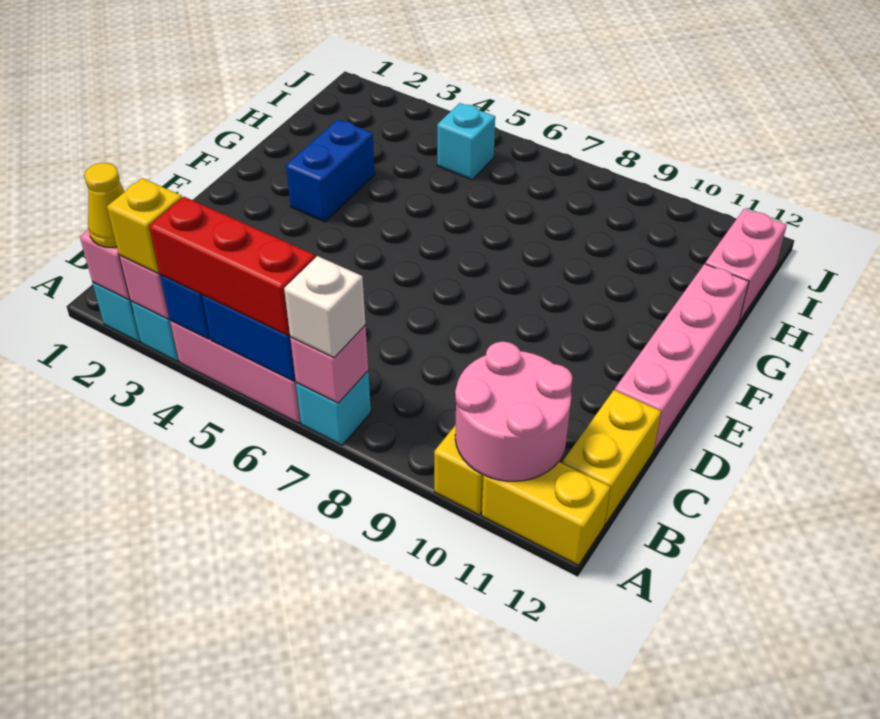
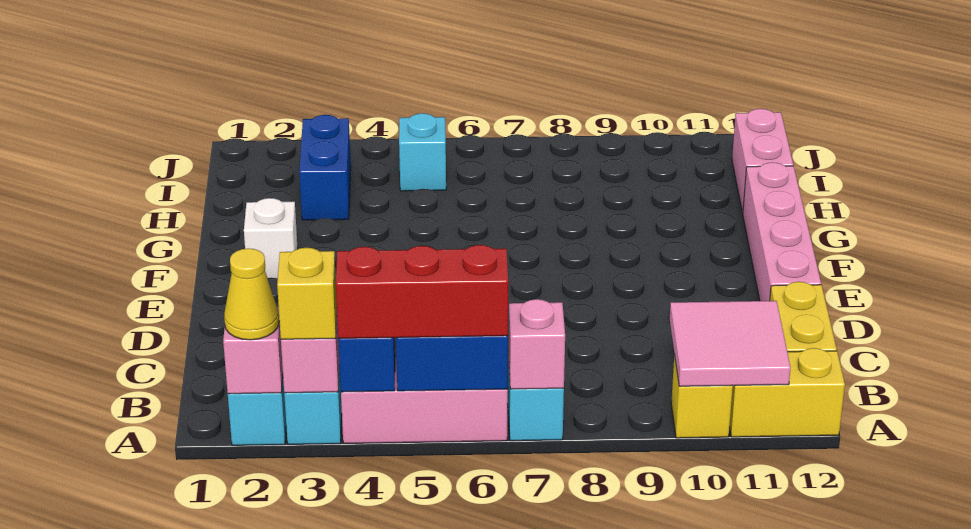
white brick A7 level 3 -> white brick F2 level 1
pink round brick A10:B11 level 2 -> pink tile A10:B11 level 2
blue brick F3:G3 level 1 -> blue brick H3:I3 level 1

